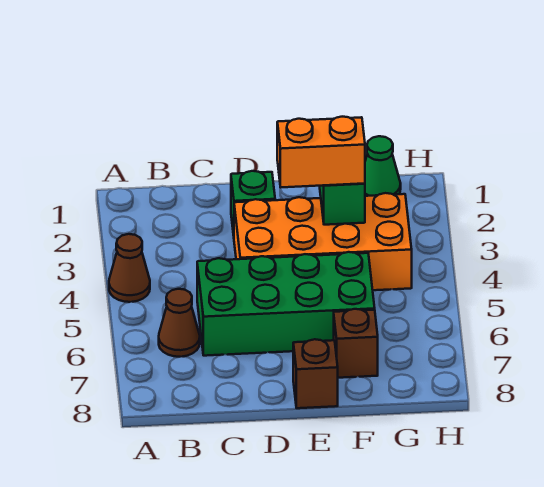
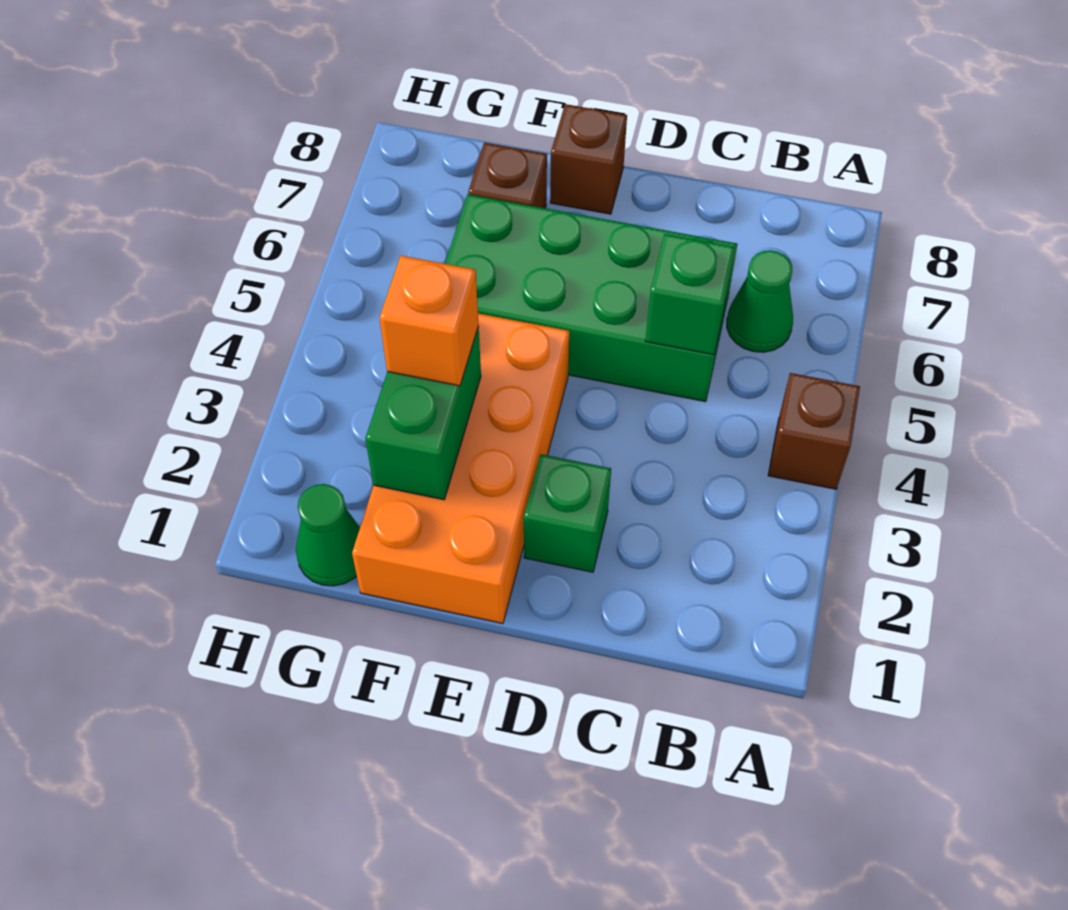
brown cone A4 level 1 -> brown brick A4 level 1
brown cone B6 level 1 -> green cone B6 level 1
none -> green brick C5 level 2
orange brick D3:G4 level 1 -> orange brick E1:F4 level 1
orange brick E3:F3 level 3 -> orange brick F3 level 3

